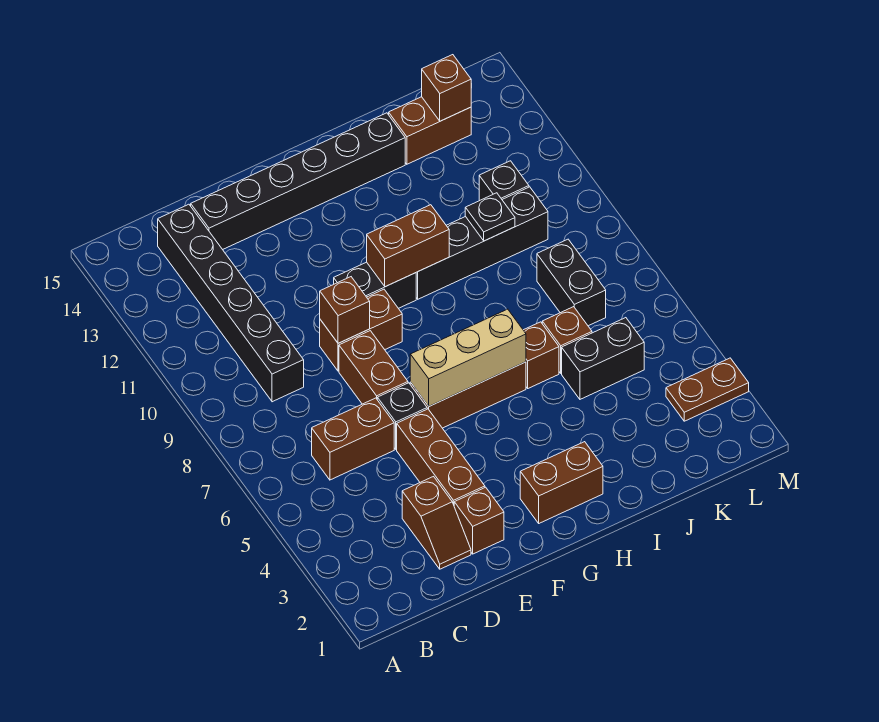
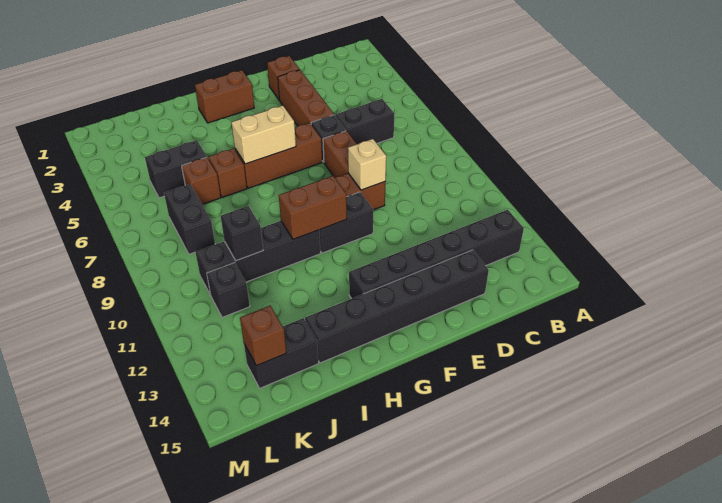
brown brick C6:D6 level 1 -> black brick C6:D6 level 1
black brick C9:C14 level 1 -> black brick B13:G13 level 1
brown slope D2:D3 level 1 top 3 -> none
brown brick E9 level 2 -> tan brick E9 level 2
tan brick F6:H6 level 2 -> tan brick G6:H6 level 2
black plate J10 level 2 -> black brick J10 level 2
brown brick J14:K14 level 1 -> black brick J14:K14 level 1
brown plate L3:M3 level 1 -> none

